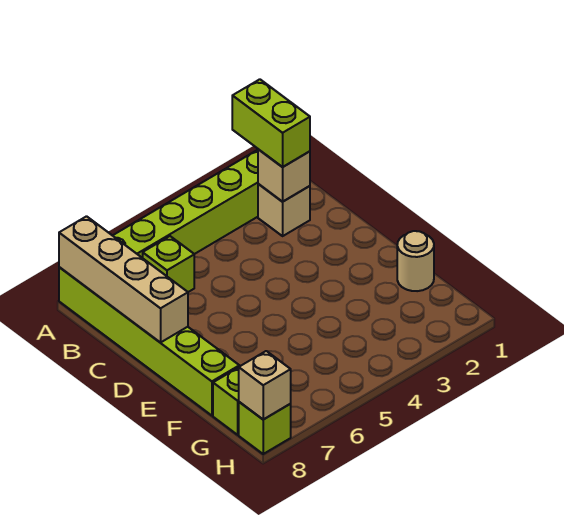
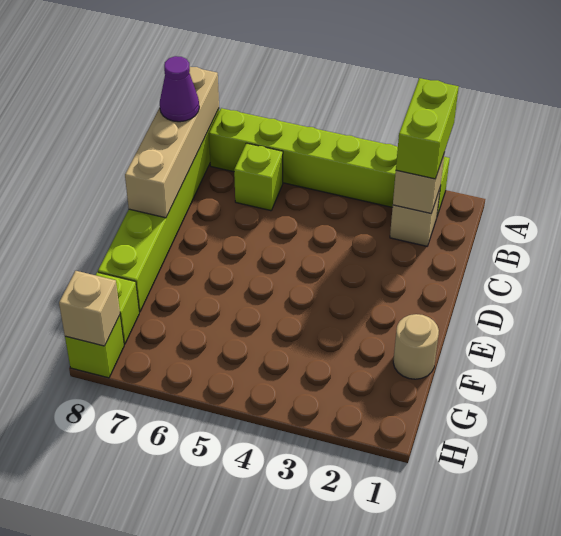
none -> purple cone B8 level 3

